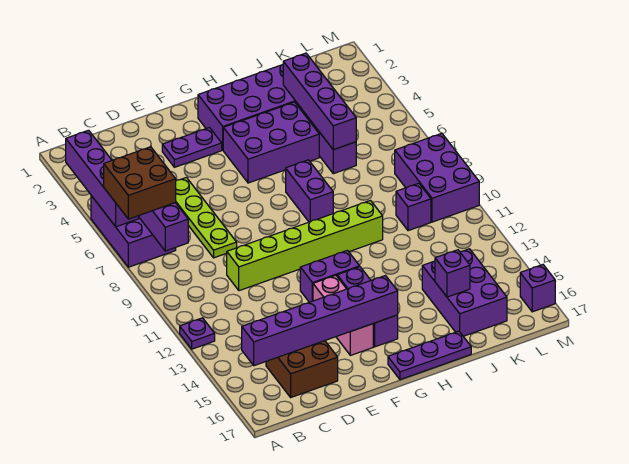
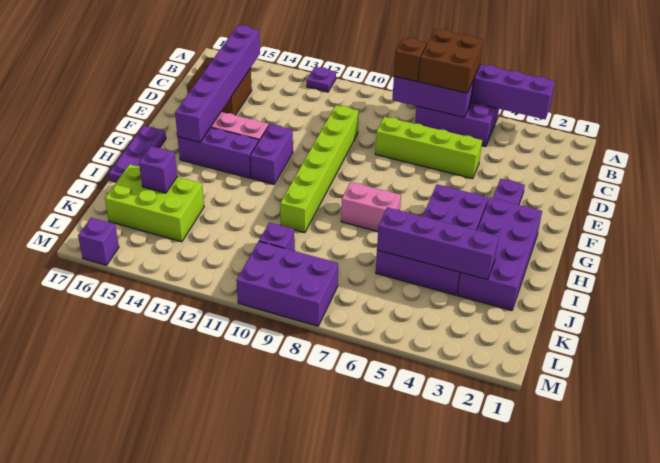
none -> brown brick B8 level 3
lime plate D5:D8 level 1 -> lime brick D5:D8 level 1
purple brick H7:H8 level 1 -> pink brick H7:H8 level 1
purple brick J14:K16 level 1 -> lime brick J14:K16 level 1

